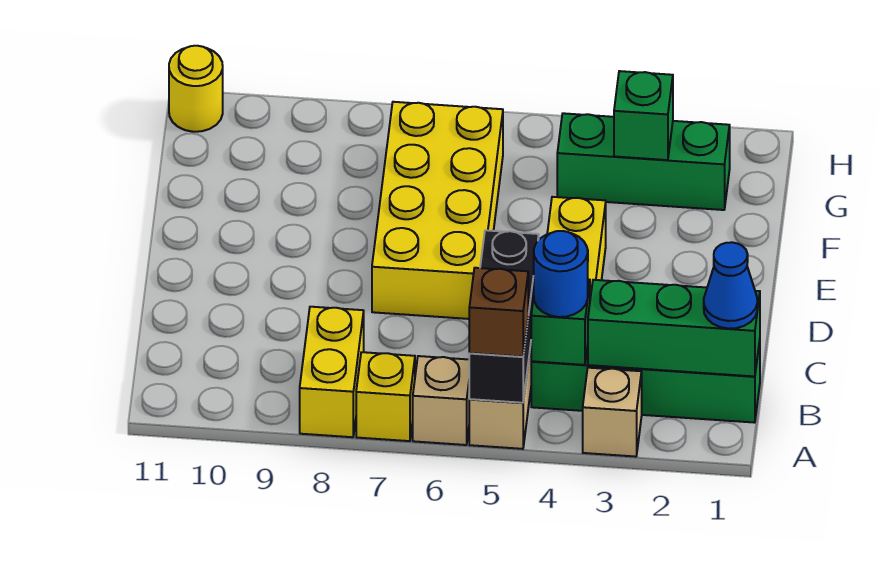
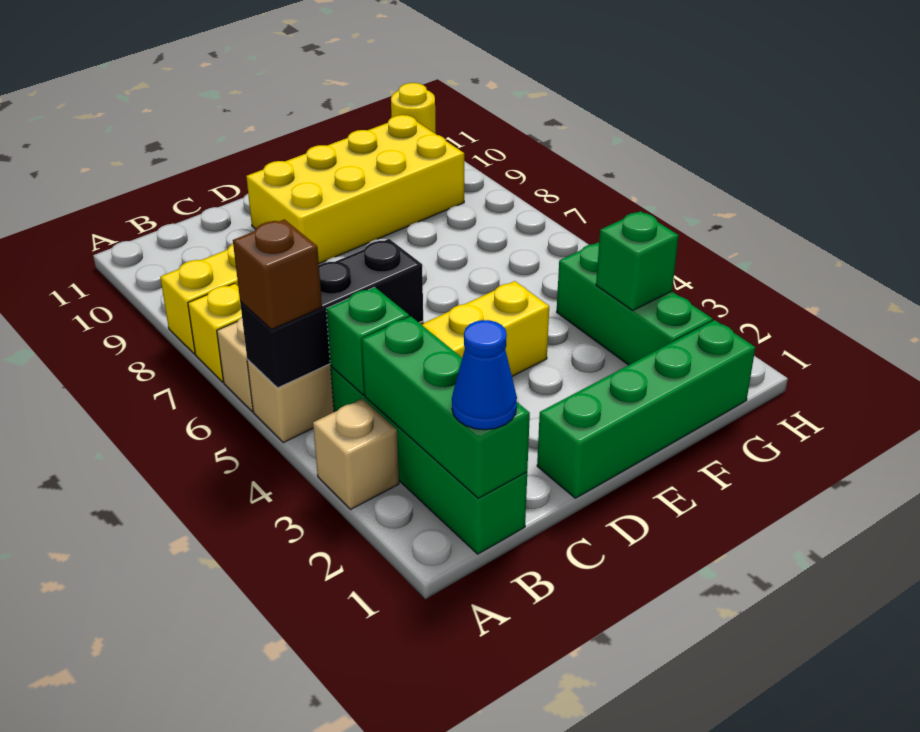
blue round brick B4 level 3 -> none
none -> green brick D1:G1 level 1
yellow brick D6:G7 level 1 -> yellow brick D9:G10 level 1

